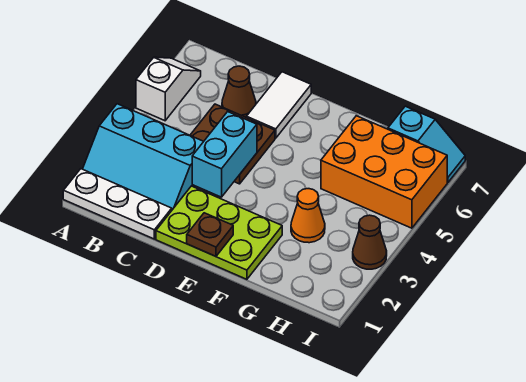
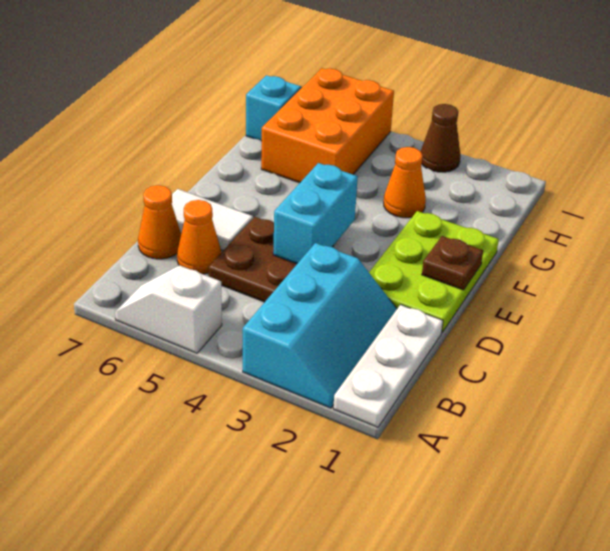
brown cone C6 level 1 -> orange cone C6 level 1
none -> orange cone C7 level 1
cyan brick D3:D4 level 2 -> cyan brick D4:E4 level 2

